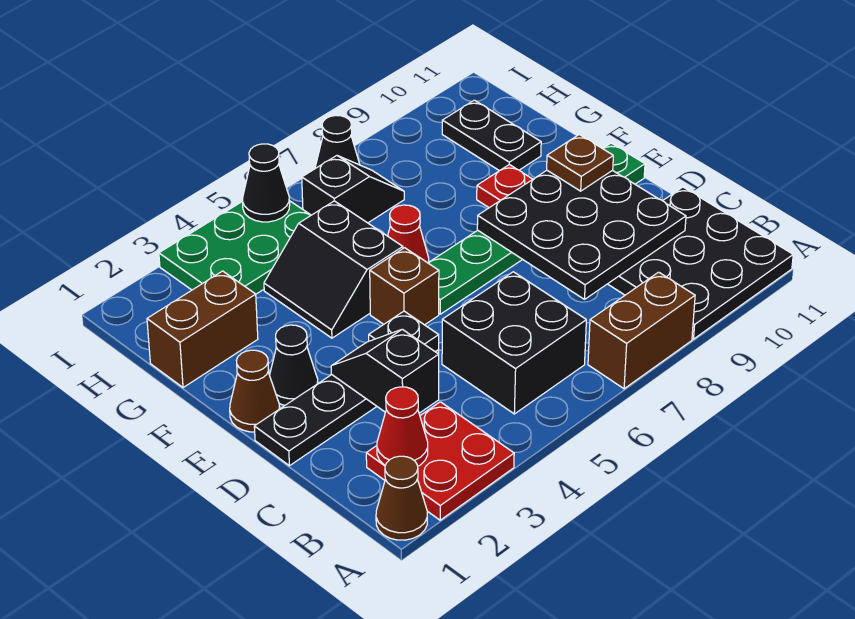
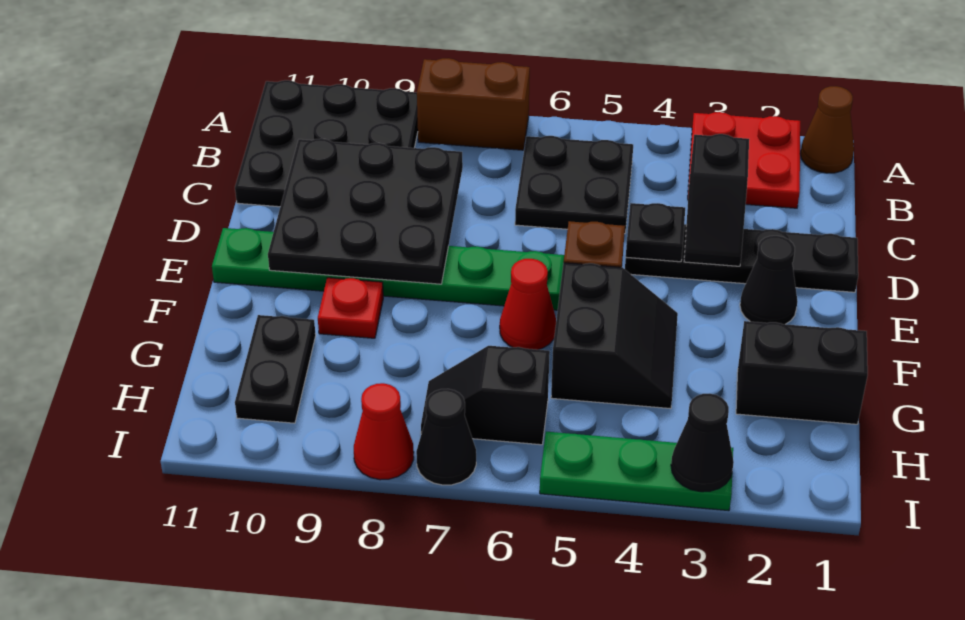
red cone B2 level 2 -> red cone I8 level 1
black brick B5:C6 level 1 -> black plate B5:C6 level 1
brown cone E1 level 1 -> none
brown plate E10 level 3 -> none
brown brick G1:G2 level 1 -> black brick G1:G2 level 1
green plate H3:I5 level 1 -> green plate I3:I5 level 1
black cone I5 level 2 -> black cone I3 level 2

